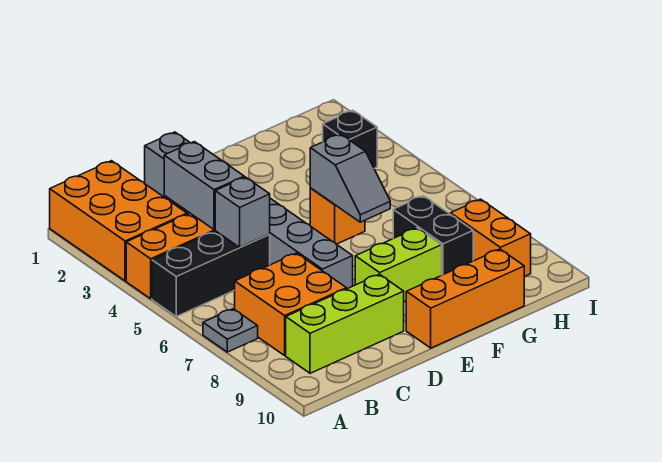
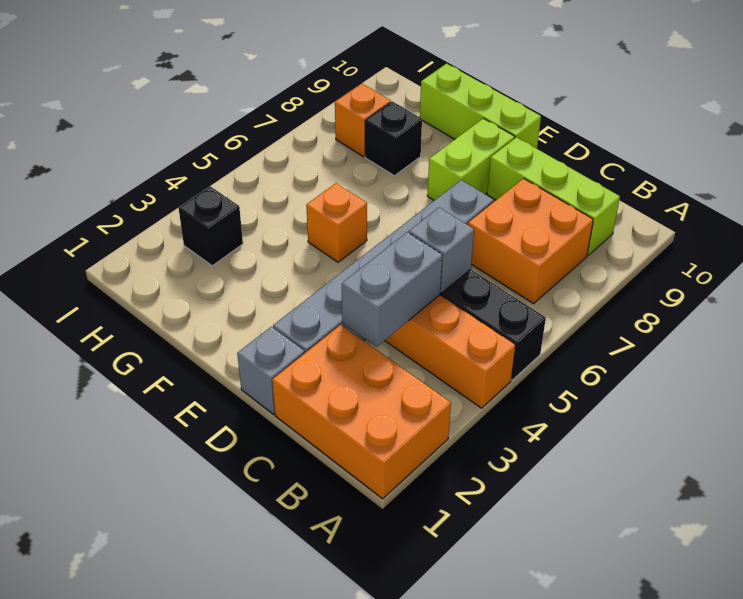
orange brick A1:B3 level 1 -> orange brick A1:C2 level 1
grey plate A7 level 1 -> none
lime brick E8:F8 level 1 -> lime brick E8:E9 level 1
orange brick E10:G10 level 1 -> lime brick E10:G10 level 1
grey slope F5:F6 level 2 top 5 -> none
black brick G7:G8 level 1 -> black brick G8 level 1
orange brick H8:H9 level 1 -> orange brick H8 level 1

